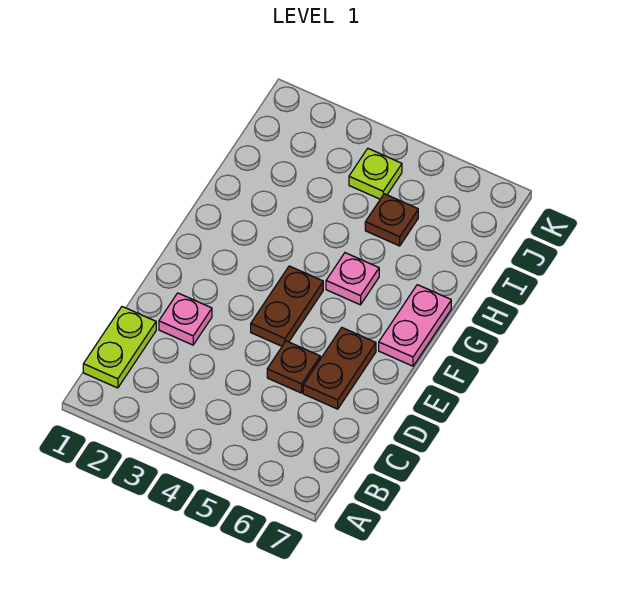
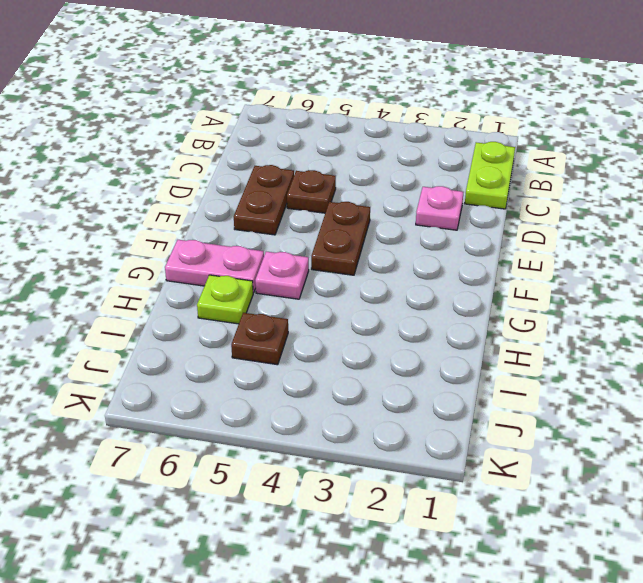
pink plate F7:G7 level 1 -> pink plate G6:G7 level 1
lime plate J4 level 1 -> lime plate H6 level 1

